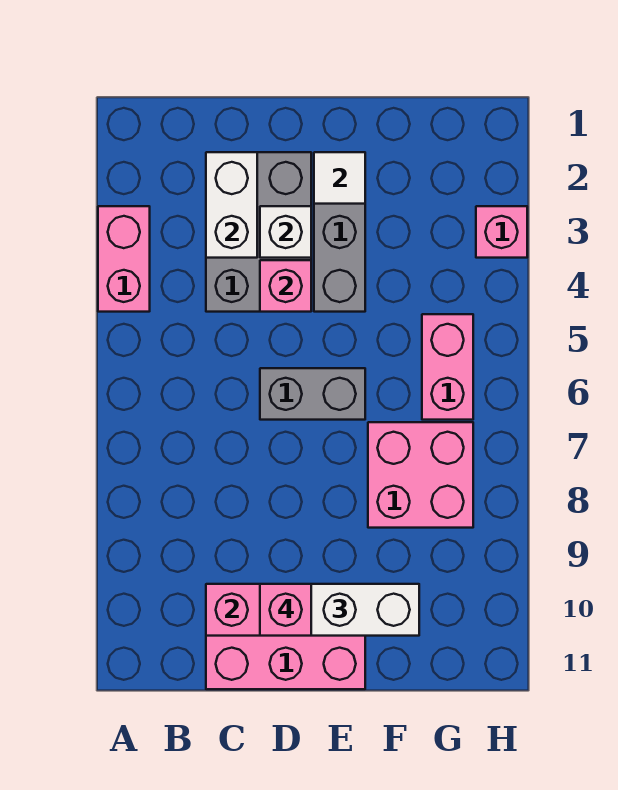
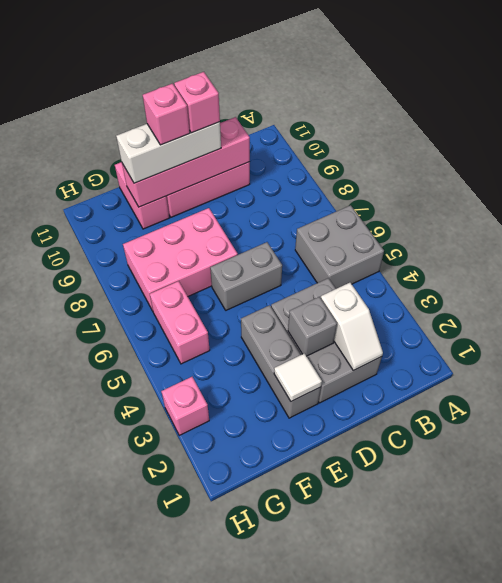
pink brick A3:A4 level 1 -> pink brick F10:F11 level 1
none -> grey brick A5:B6 level 1
white brick C2:C3 level 2 -> white slope C2:C3 level 2 top 3
white brick D3 level 2 -> grey brick D3 level 2
pink brick D4 level 2 -> pink brick E10 level 4
pink brick F7:G8 level 1 -> pink brick E7:G8 level 1

